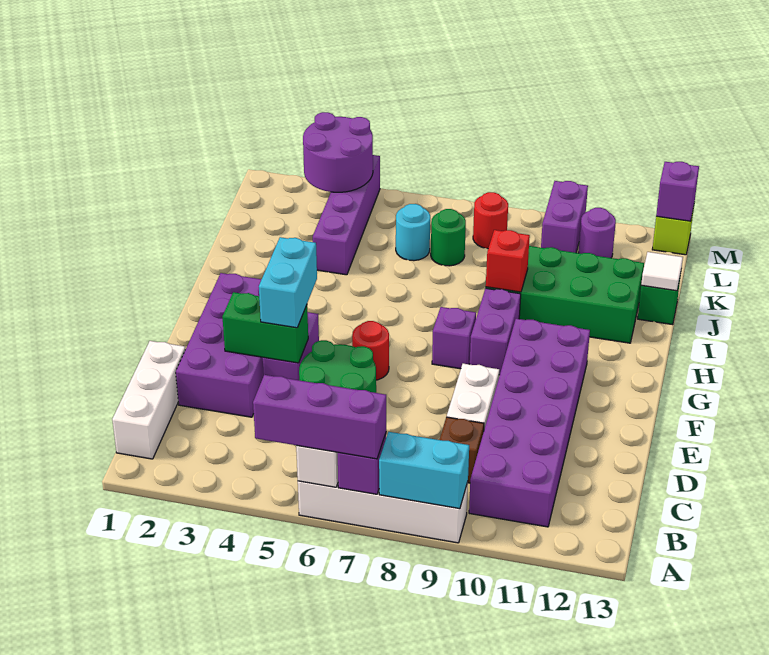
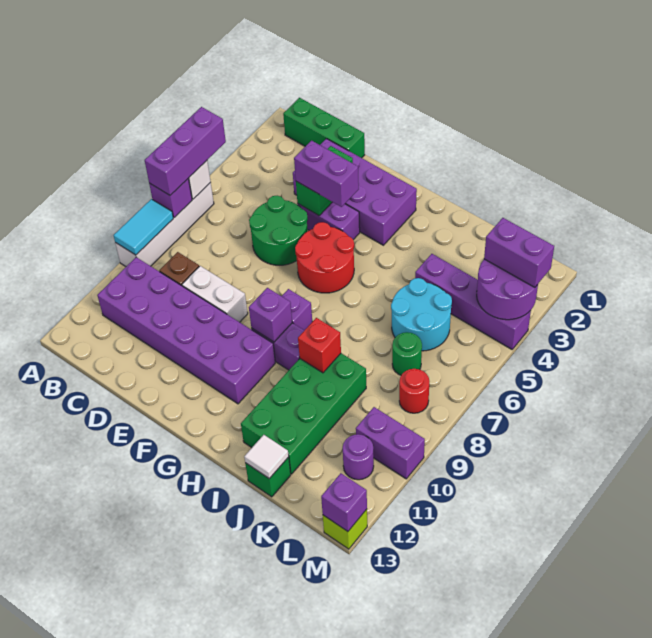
cyan brick A8:A9 level 2 -> cyan tile A8:A9 level 2
white brick B1:D1 level 1 -> green brick B1:D1 level 1
cyan brick E4:F4 level 3 -> purple brick E4:F4 level 3
red round brick F6 level 1 -> red round brick F5:G6 level 1
none -> purple brick G9 level 2
cyan round brick K6 level 1 -> cyan round brick J5:K6 level 1
none -> purple brick L3:M3 level 3

